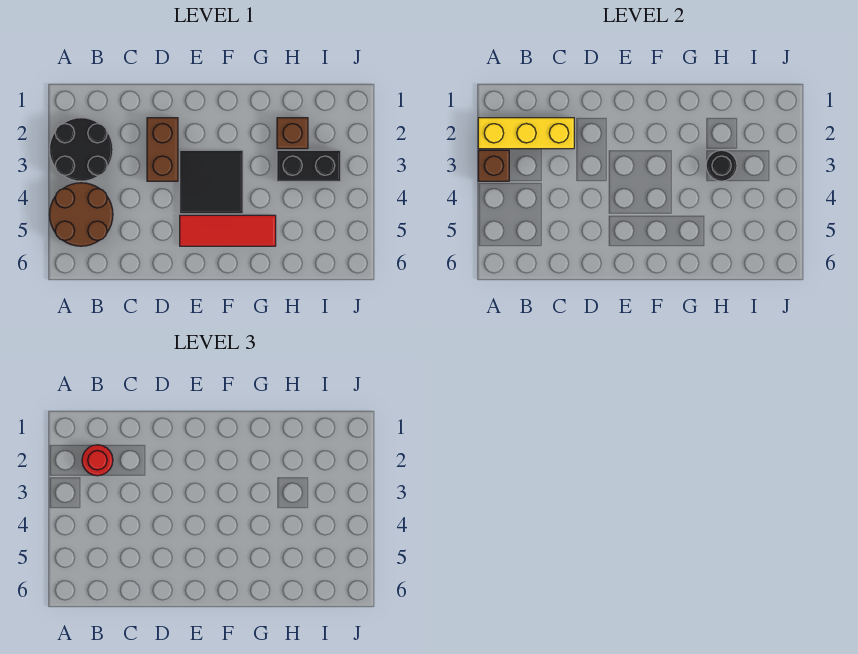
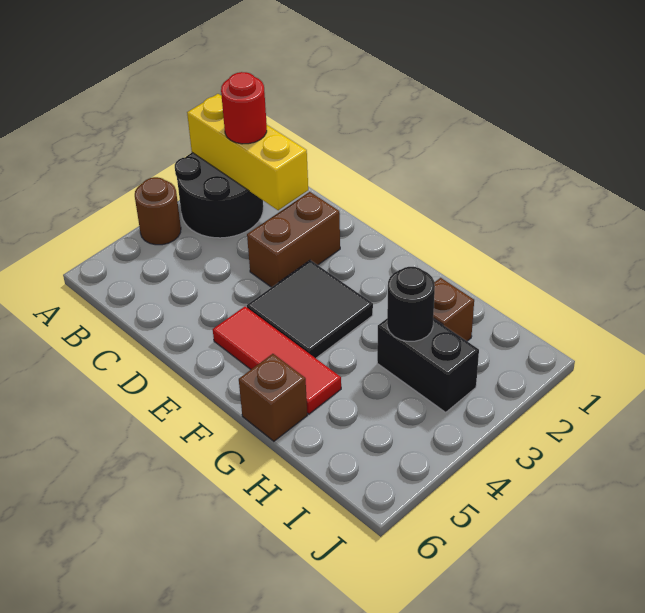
brown brick A3 level 2 -> brown brick G6 level 1
brown round brick A4:B5 level 1 -> brown round brick A4 level 1

